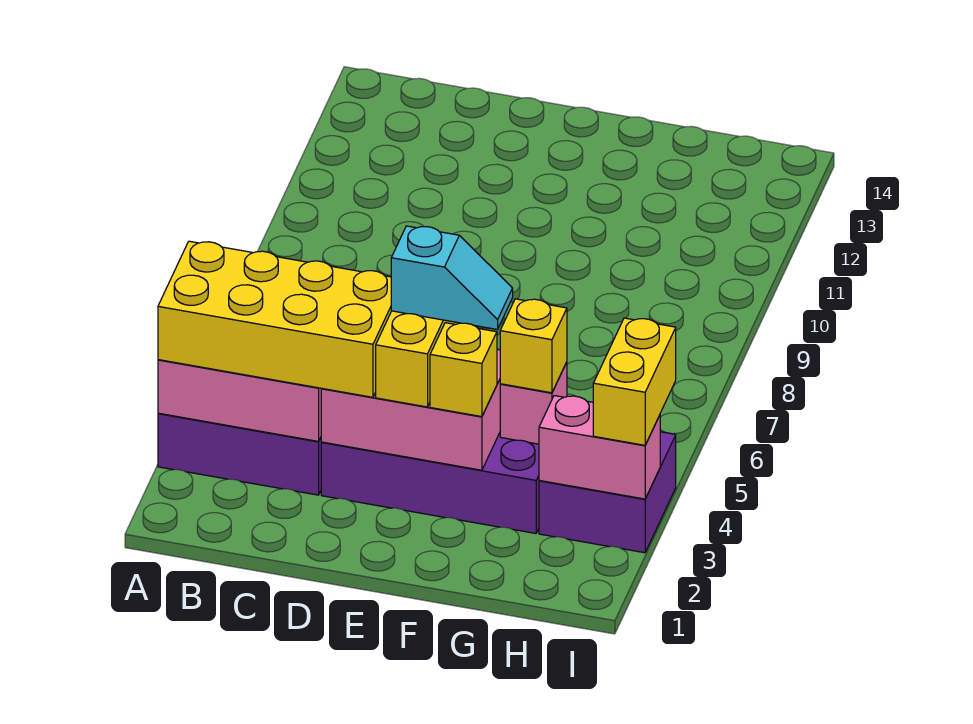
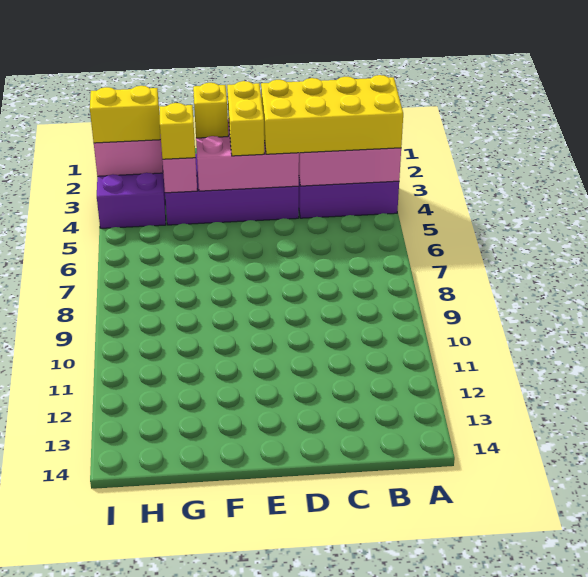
cyan slope E4:F4 level 4 top E -> none
yellow brick I3:I4 level 3 -> yellow brick H3:I3 level 3

